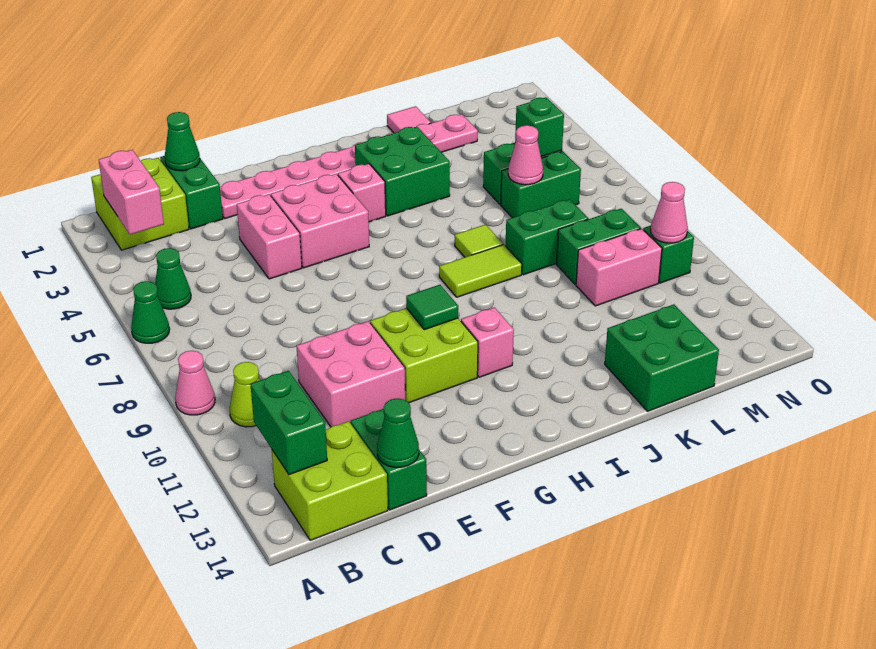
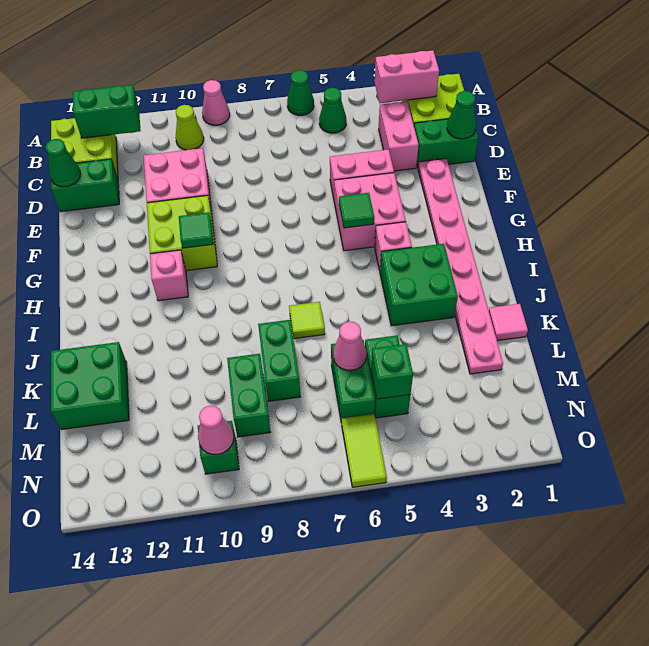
none -> green tile G5 level 2
lime tile I8:J8 level 1 -> lime tile N6:O6 level 1
pink brick L10:M10 level 1 -> pink brick C3:D3 level 1

